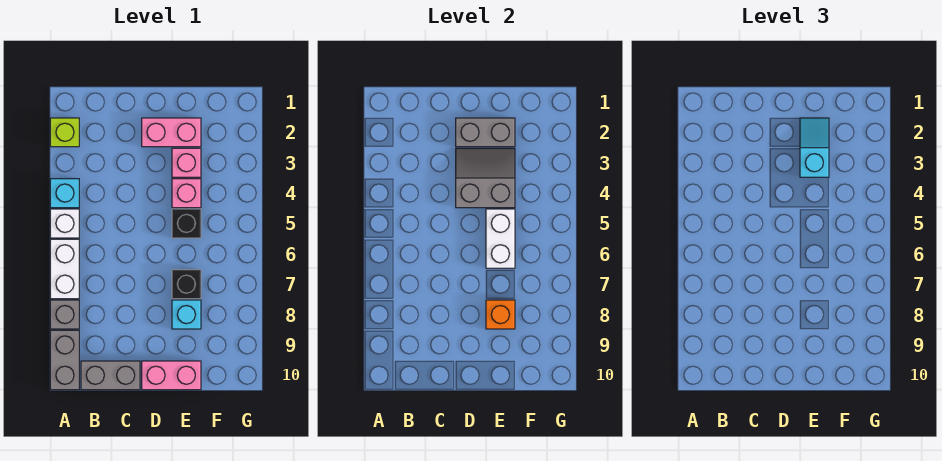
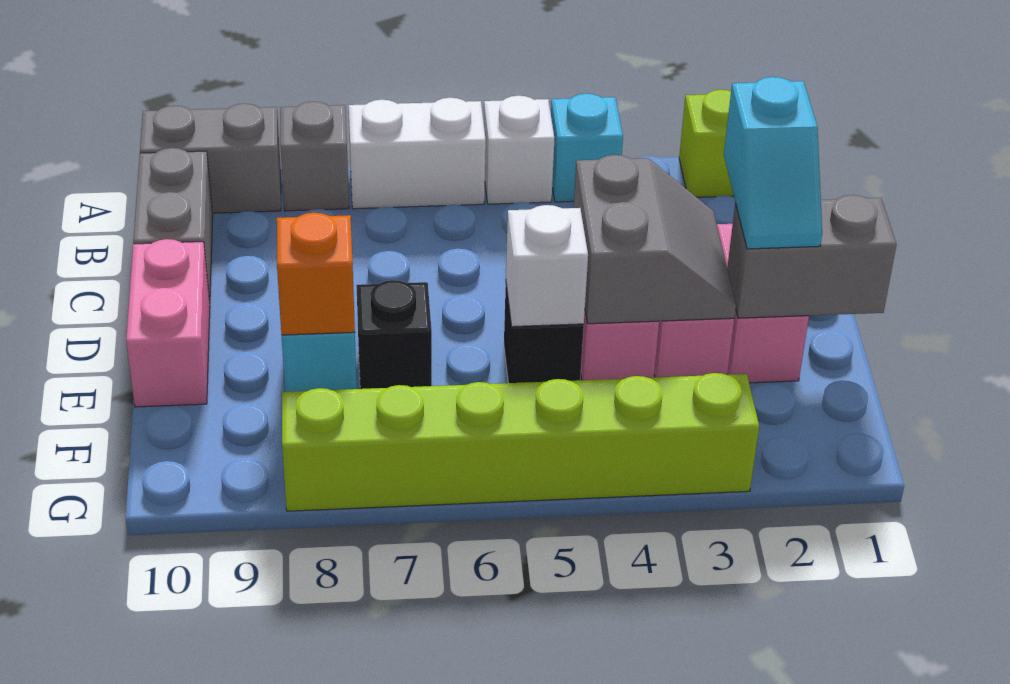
grey brick D2:E2 level 2 -> grey brick E1:E2 level 2
cyan slope E2:E3 level 3 top 3 -> cyan slope D2:E2 level 3 top D
white brick E5:E6 level 2 -> white brick E5 level 2
none -> lime brick G3:G8 level 1

